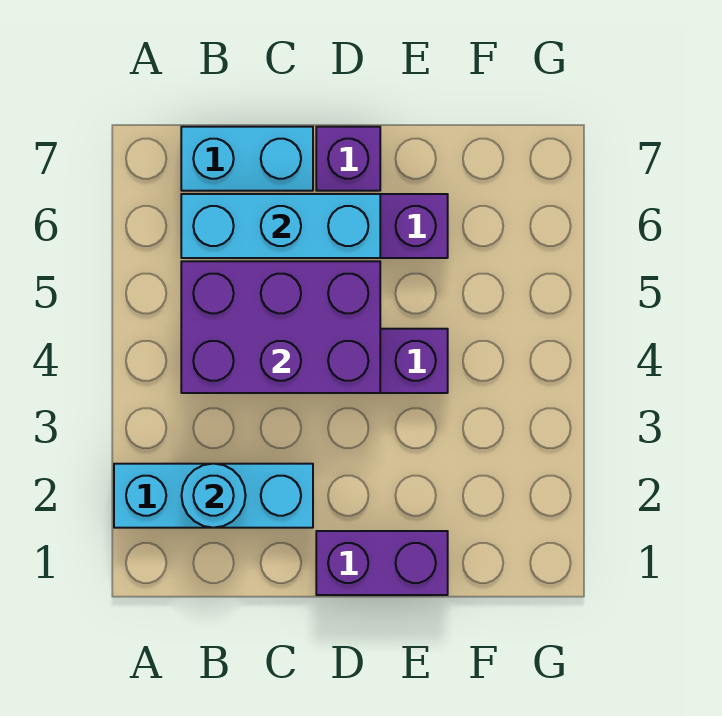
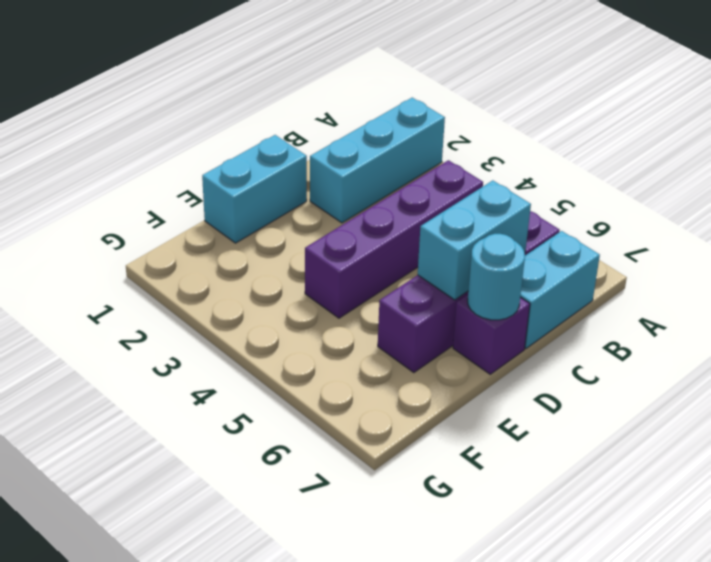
cyan round brick B2 level 2 -> cyan round brick D7 level 2
purple brick B4:D5 level 2 -> none
cyan brick B6:D6 level 2 -> cyan brick C6:D6 level 2
purple brick D1:E1 level 1 -> cyan brick D1:E1 level 1

